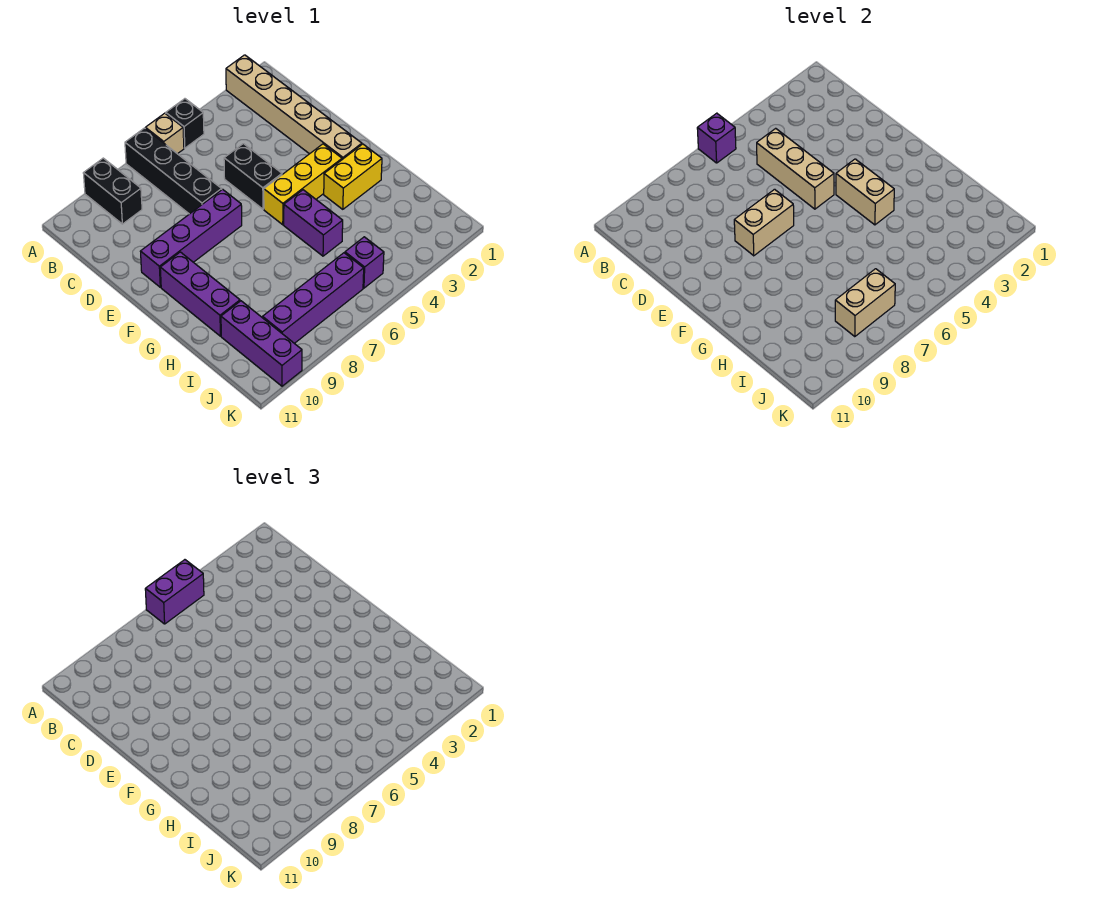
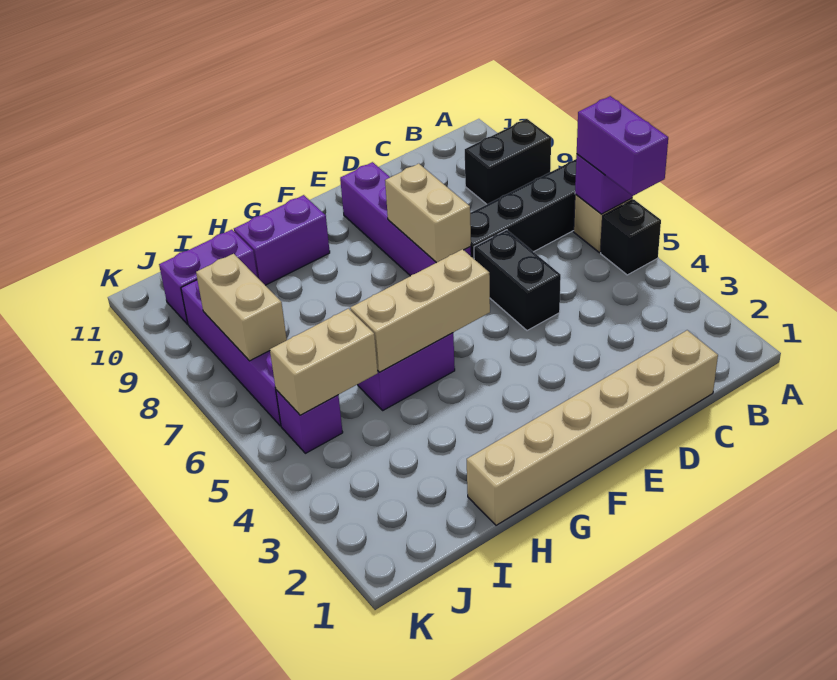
tan brick A2:F2 level 1 -> tan brick C1:H1 level 1
tan brick C5:E5 level 2 -> tan brick F5:H5 level 2
black brick D5:E5 level 1 -> black brick D5:D6 level 1
yellow brick F3:F5 level 1 -> none
tan brick F4:G4 level 2 -> tan brick I5:J5 level 2
purple brick F10:H10 level 1 -> purple brick G10:H10 level 1
yellow brick G2:G3 level 1 -> none
purple brick I10:K10 level 1 -> purple brick I10:J10 level 1

